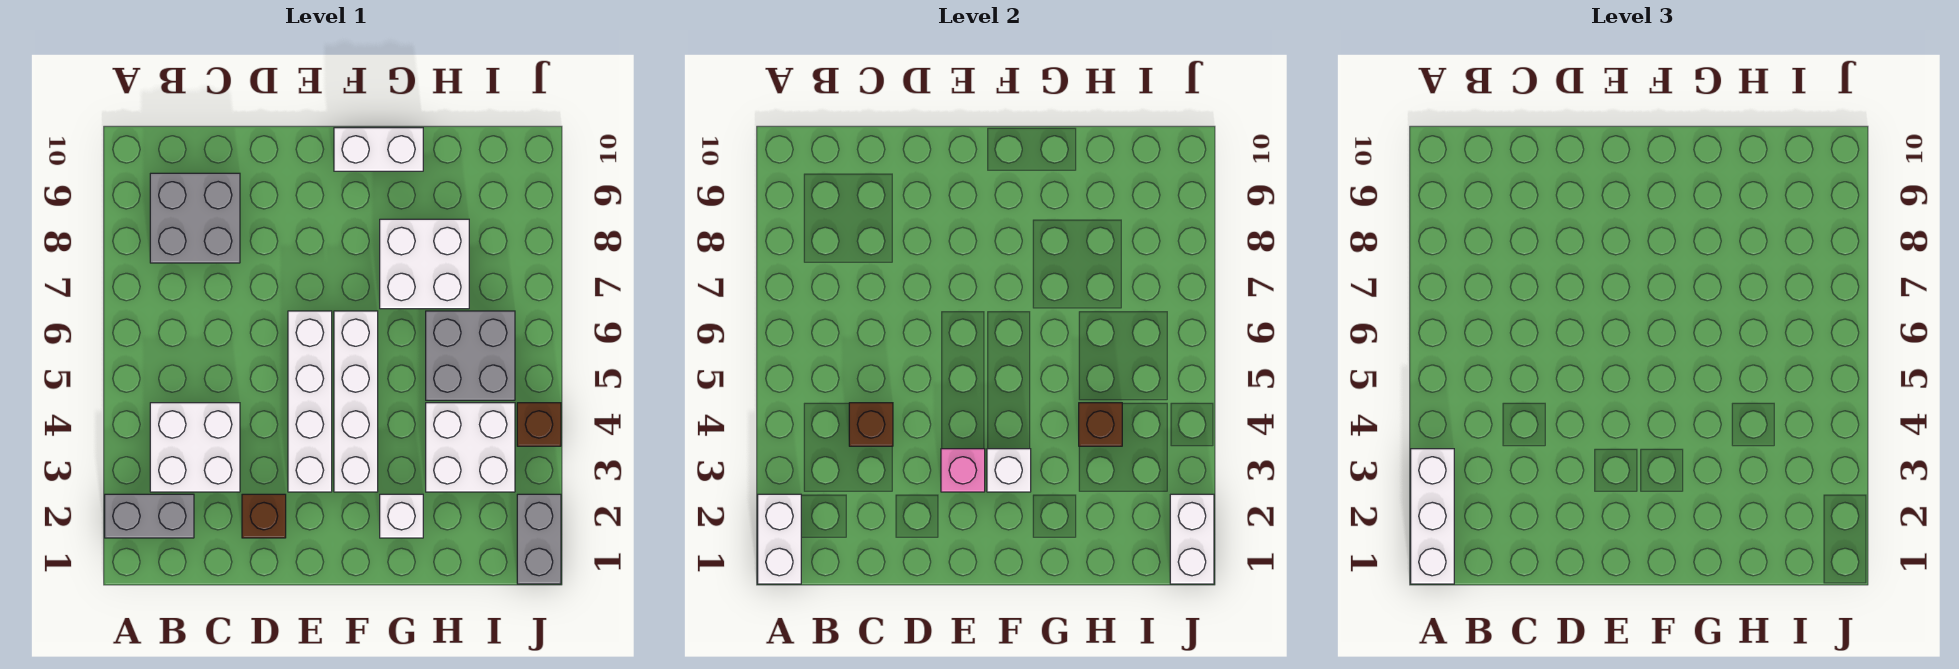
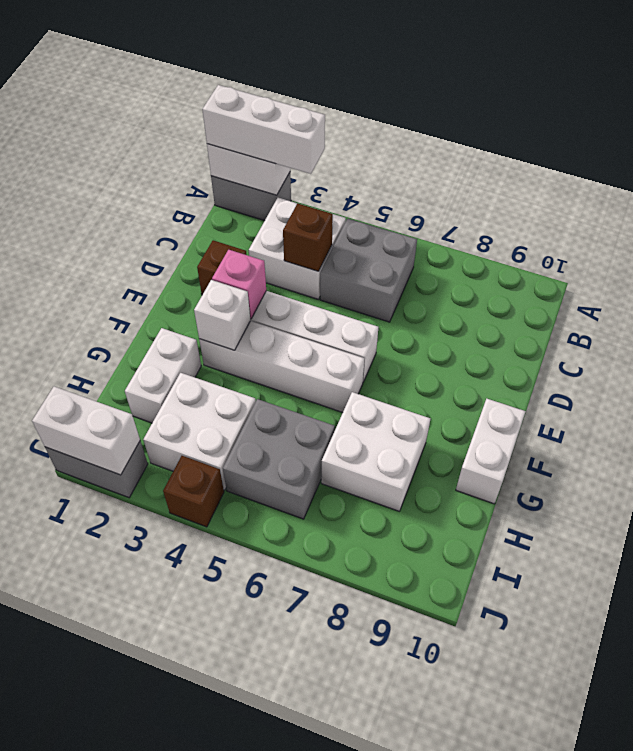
grey brick A2:B2 level 1 -> grey brick A1:A2 level 1
grey brick B8:C9 level 1 -> grey brick B5:C6 level 1
white brick G2 level 1 -> white brick G2:H2 level 1
brown brick H4 level 2 -> none

